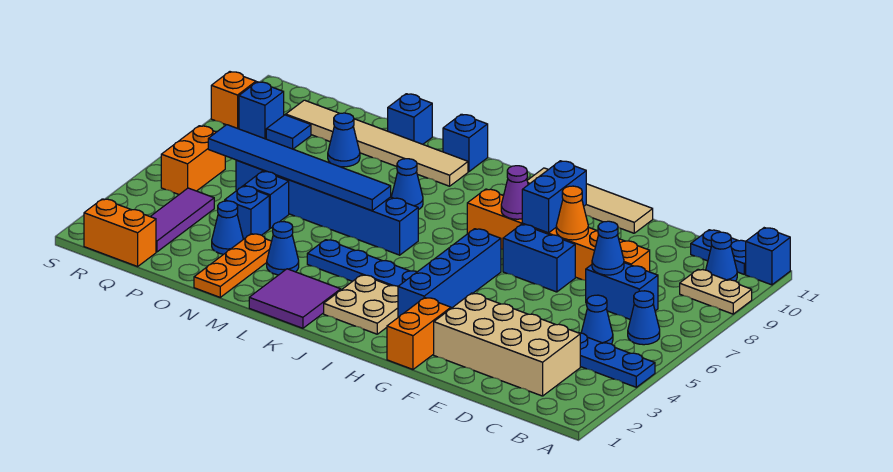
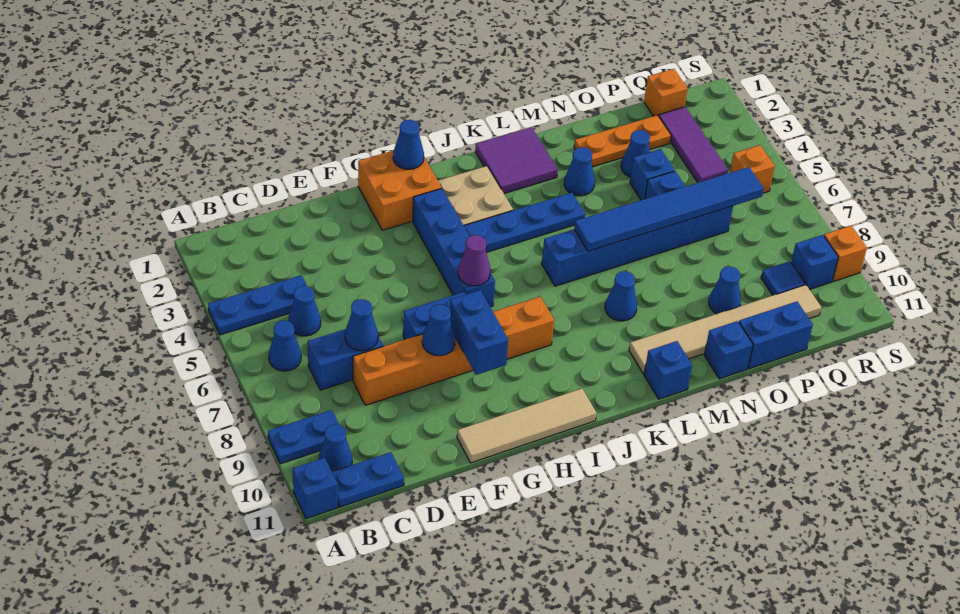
tan plate A9:B9 level 1 -> blue plate A9:B9 level 1
tan brick C2:F3 level 1 -> none
orange cone F8 level 2 -> blue cone F8 level 2
orange brick G1:G2 level 1 -> orange brick G1:H2 level 1
none -> blue cone H1 level 2
purple cone H8 level 2 -> purple cone H6 level 2
orange plate N1:N3 level 1 -> orange plate N2:P2 level 1
none -> blue brick O11:P11 level 1
orange brick Q1:R1 level 1 -> orange brick Q1 level 1
orange brick R5:R6 level 1 -> orange brick R5 level 1

